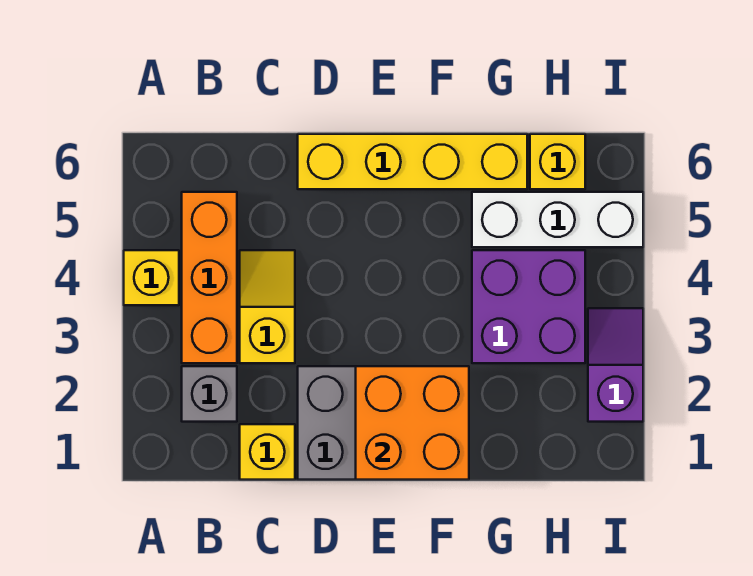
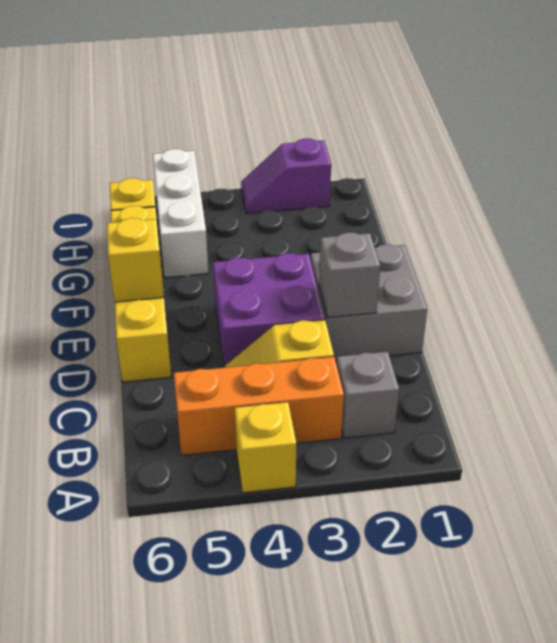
yellow brick C1 level 1 -> yellow brick E6 level 2
none -> grey brick D2 level 2
orange brick E1:F2 level 2 -> none
purple brick G3:H4 level 1 -> purple brick D3:E4 level 1

